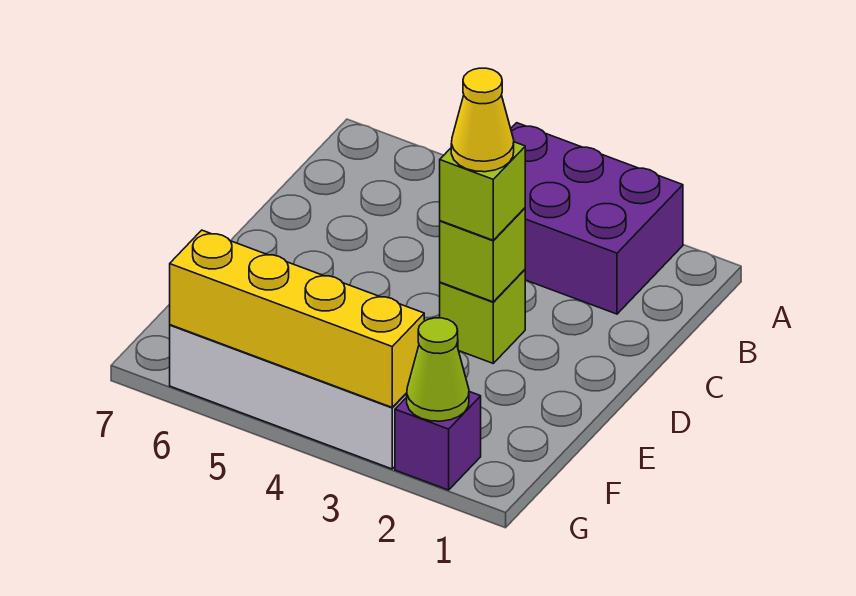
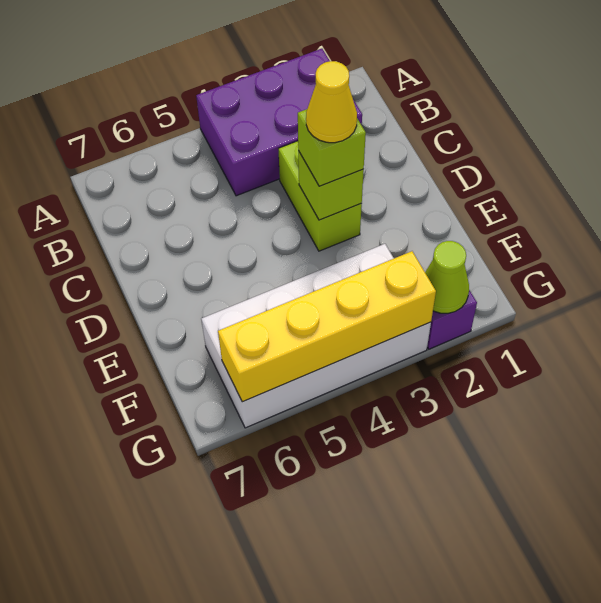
lime brick D3 level 1 -> lime brick C3:D3 level 1

